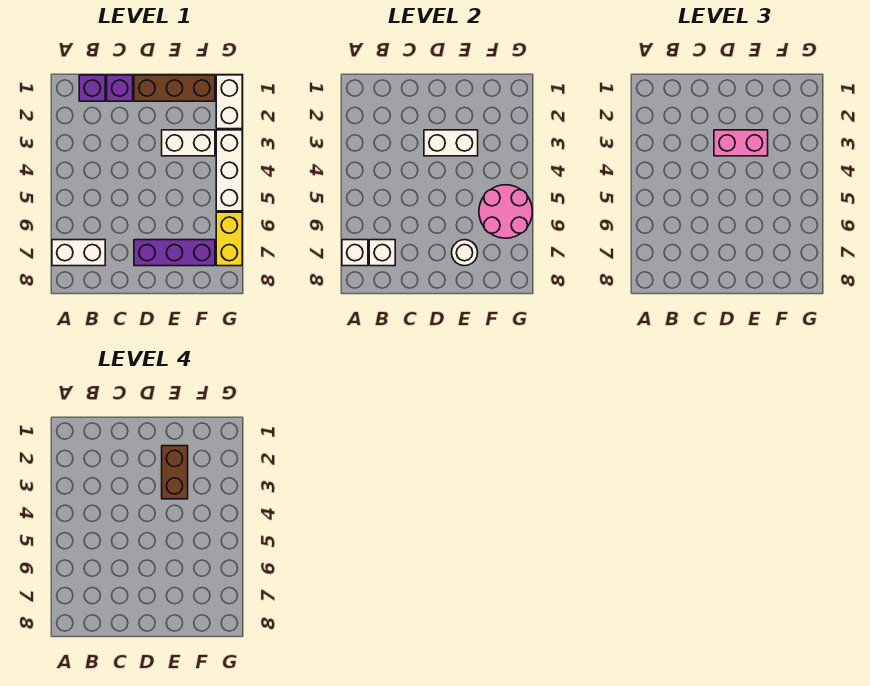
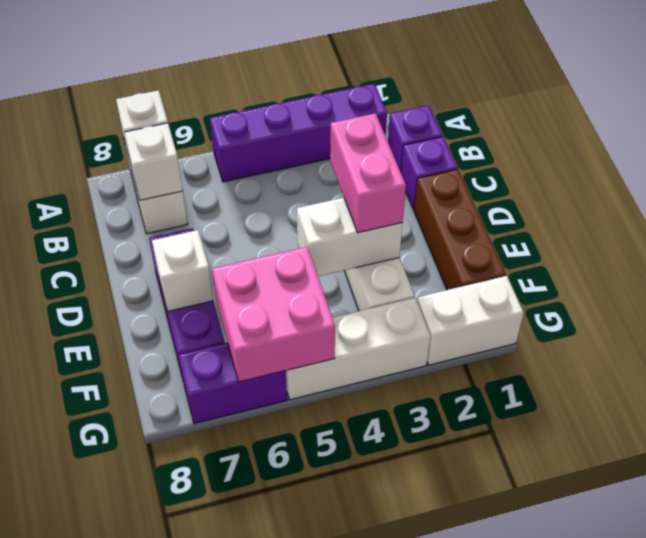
none -> purple brick A2:A5 level 1
white brick D3:E3 level 2 -> white brick E3:E4 level 2
brown brick E2:E3 level 4 -> none
white round brick E7 level 2 -> white brick E7 level 2
pink round brick F5:G6 level 2 -> pink brick F5:G6 level 2
yellow brick G6:G7 level 1 -> purple brick G6:G7 level 1

